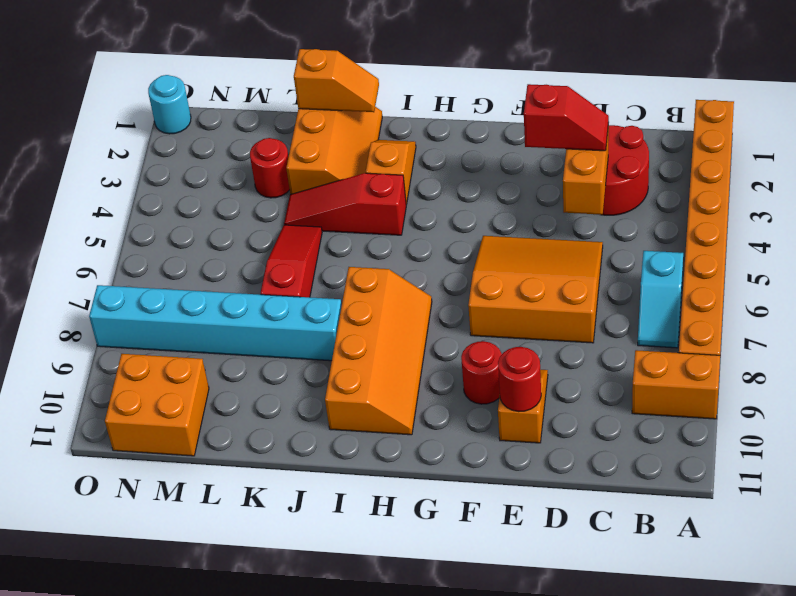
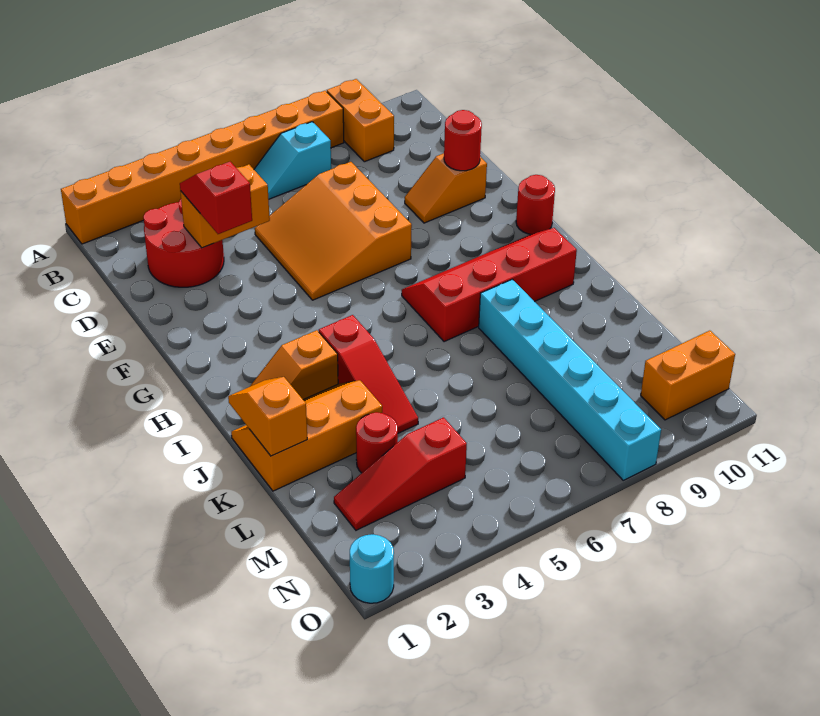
cyan slope B6:B7 level 1 top 6 -> cyan slope B6:B7 level 1 top 7
red round brick F9 level 1 -> red round brick G11 level 1
orange slope H7:I10 level 1 top I -> red slope H7:I10 level 1 top I
red slope K5:K7 level 1 top 7 -> red slope M2:M4 level 1 top 4
orange brick M10:N11 level 1 -> orange brick N10:N11 level 1

